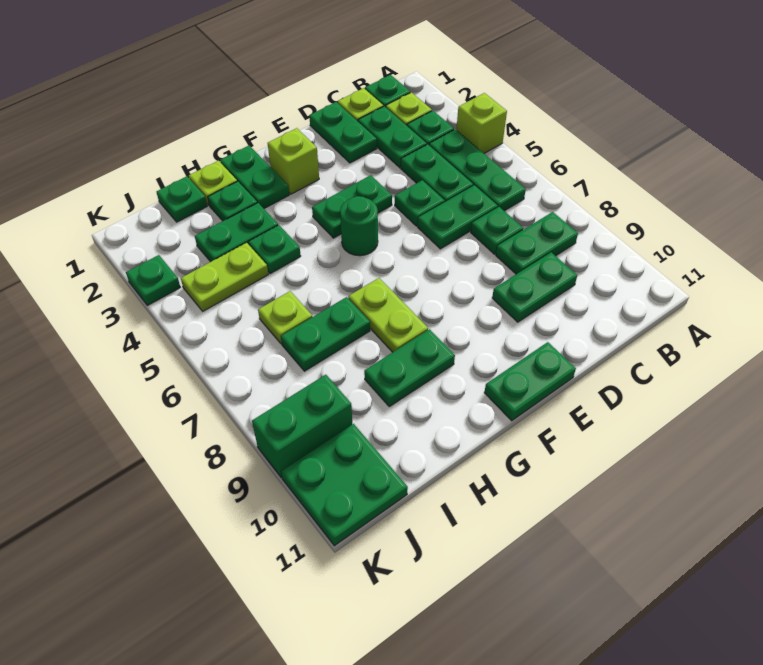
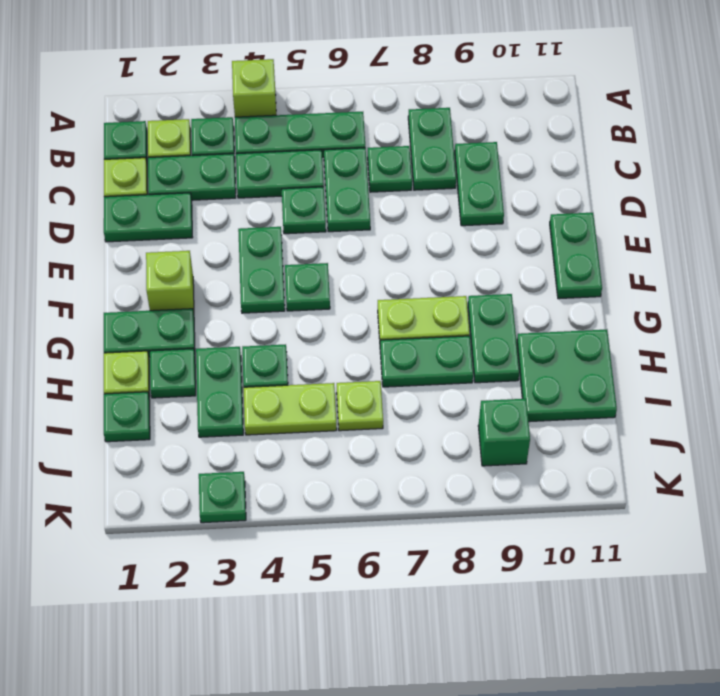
green round brick F5 level 1 -> green plate F5 level 1
green plate H7:I7 level 1 -> green plate H7:H8 level 1
lime plate I4:J4 level 1 -> lime plate I4:I5 level 1
green brick J9:K9 level 1 -> green brick J9 level 1
green plate J10:K11 level 1 -> green plate H10:I11 level 1

